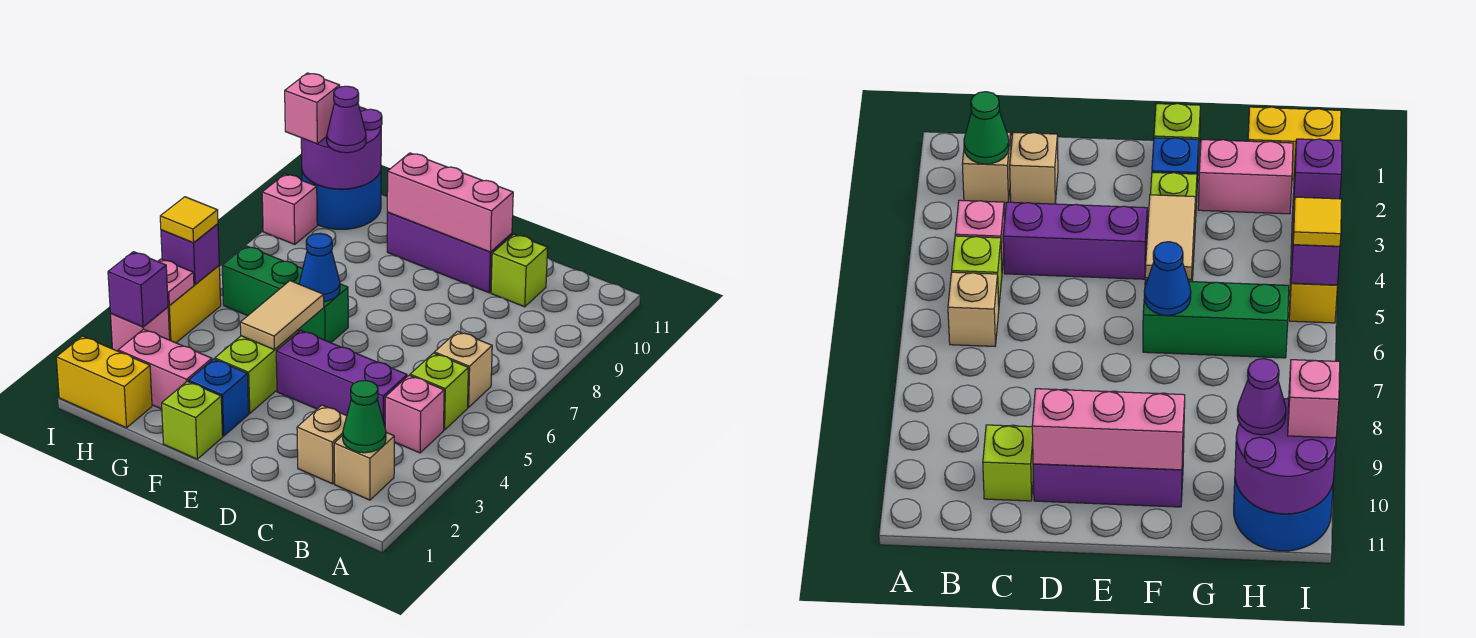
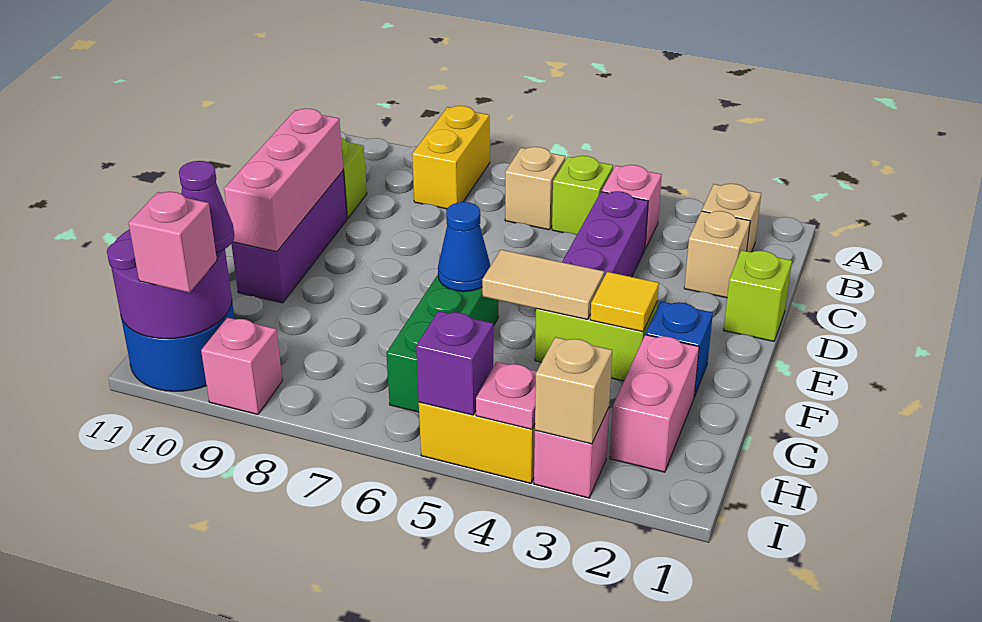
green cone B2 level 2 -> none
lime brick F1 level 1 -> lime brick D1 level 1
yellow brick H1:I1 level 1 -> yellow brick A8:B8 level 1
purple brick I3 level 2 -> tan brick I3 level 2
yellow tile I5 level 3 -> yellow tile F3 level 2

